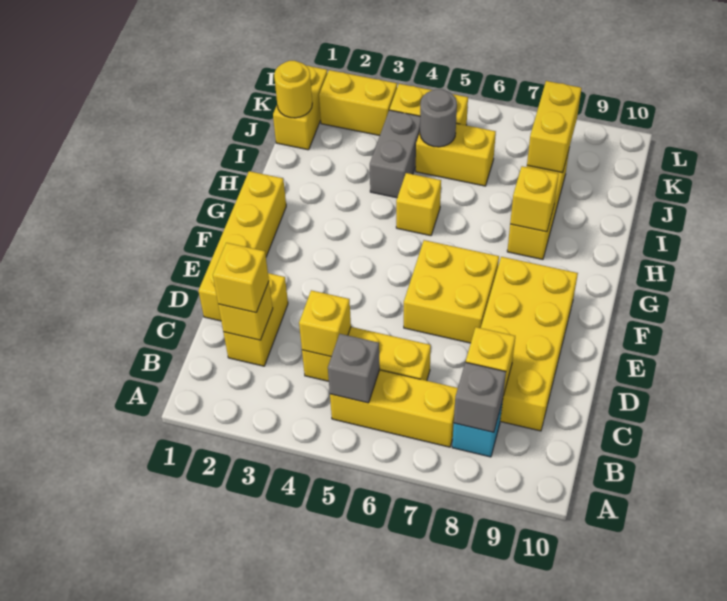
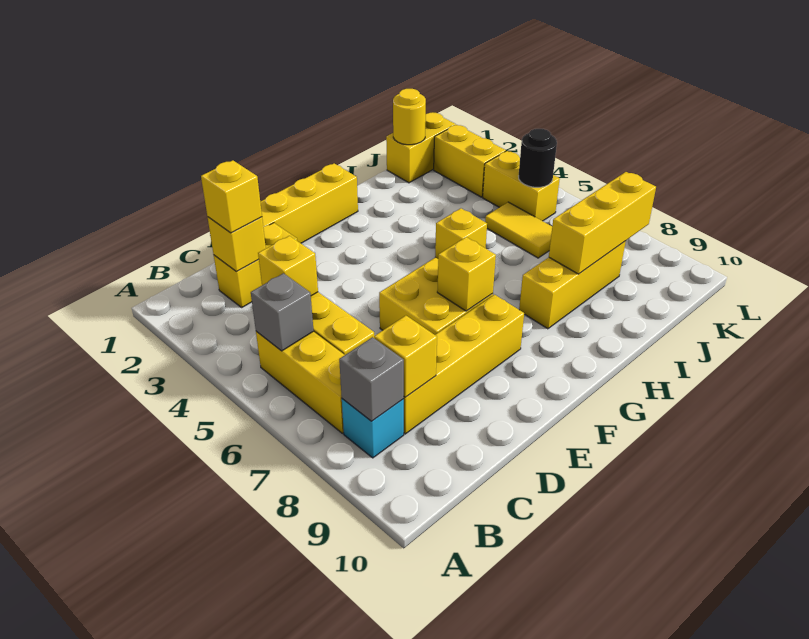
yellow brick C8:F9 level 1 -> yellow brick C8:F8 level 1
yellow brick H8 level 2 -> yellow brick F7 level 2
grey brick I4:J4 level 1 -> none
yellow brick J5:J6 level 1 -> yellow tile J5:J6 level 1
grey round brick J5 level 2 -> none
yellow brick J8:K8 level 2 -> yellow brick I8:K8 level 2
none -> black round brick K5 level 2

